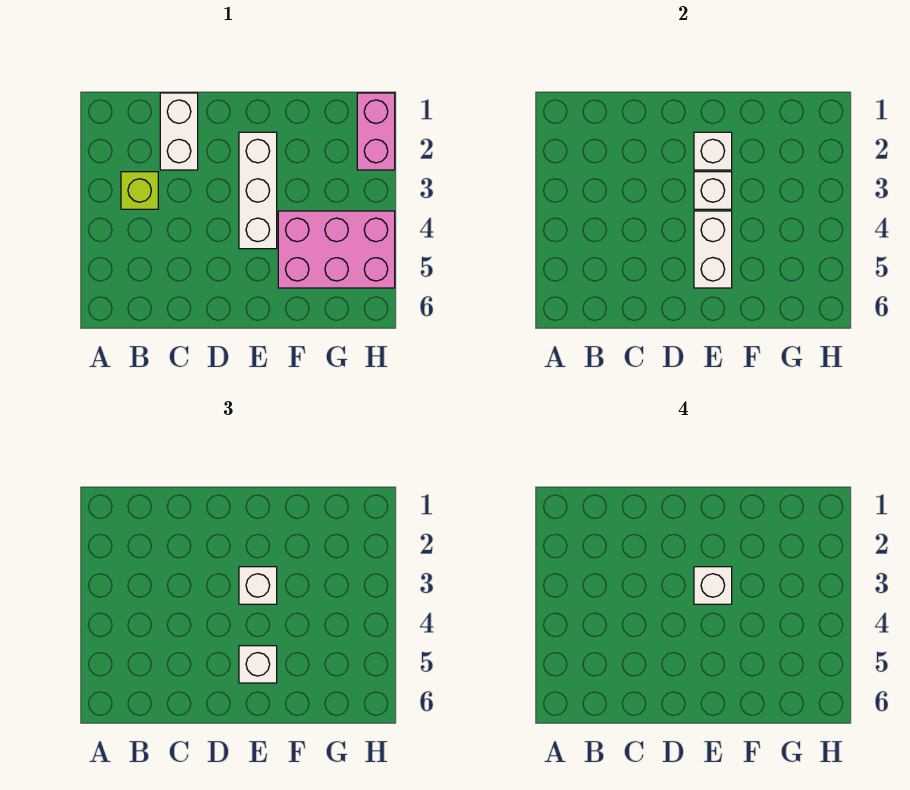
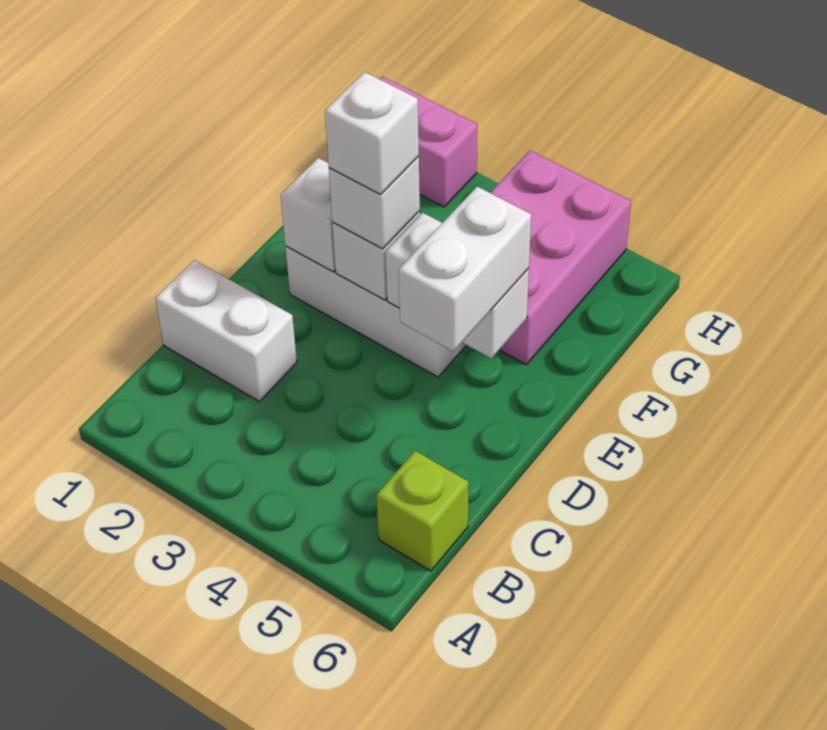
lime brick B3 level 1 -> lime brick B6 level 1
white brick E5 level 3 -> white brick D5:E5 level 3

